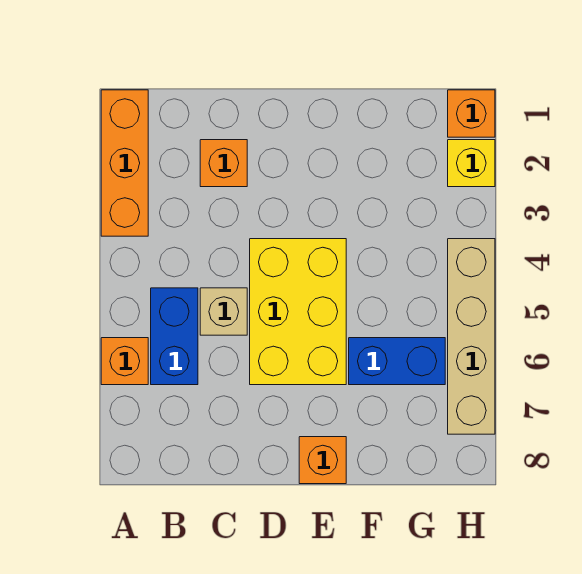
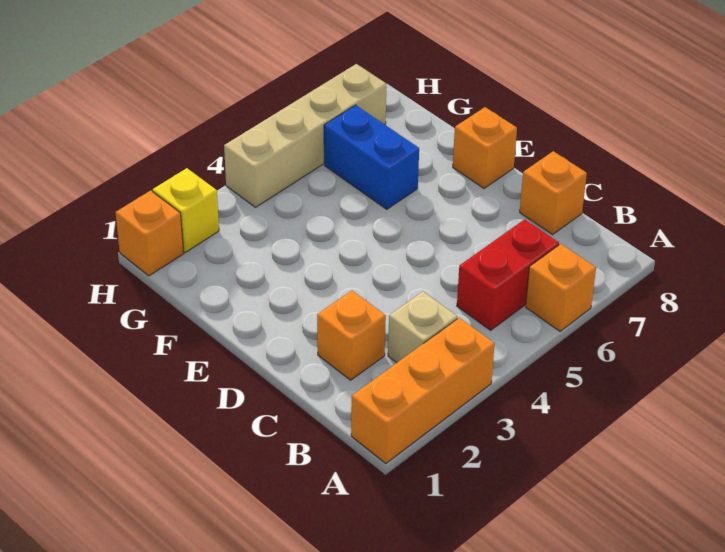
blue brick B5:B6 level 1 -> red brick B5:B6 level 1
tan brick C5 level 1 -> tan brick B3 level 1
none -> orange brick C8 level 1
yellow brick D4:E6 level 1 -> none

